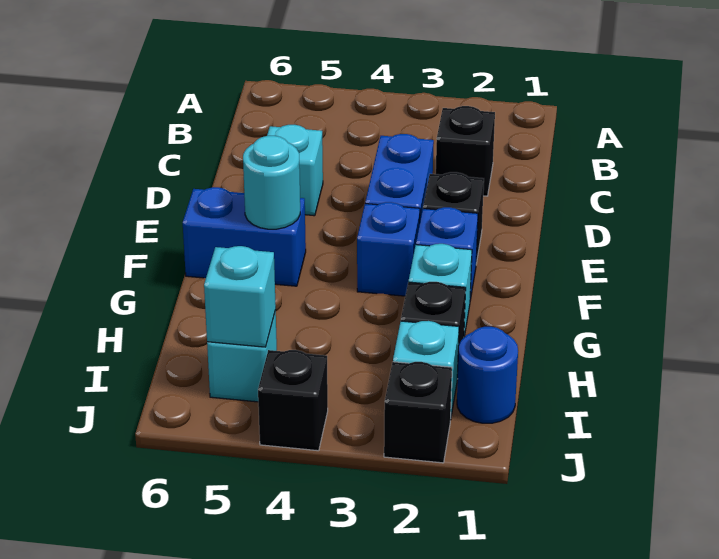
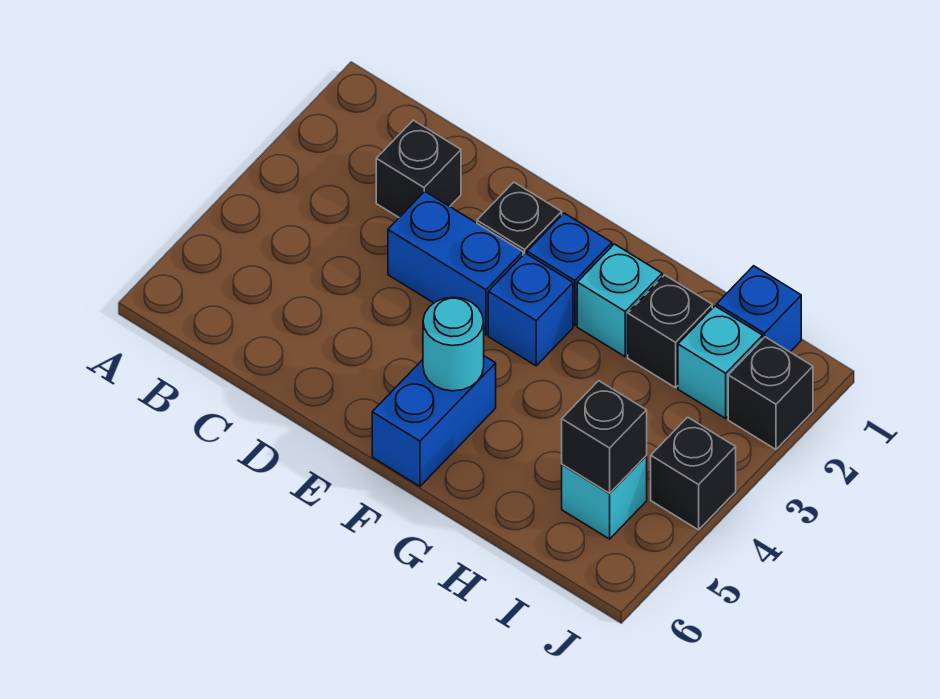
cyan brick D5 level 1 -> none
blue round brick I1 level 1 -> blue brick I1 level 1
cyan brick I5 level 2 -> black brick I5 level 2

